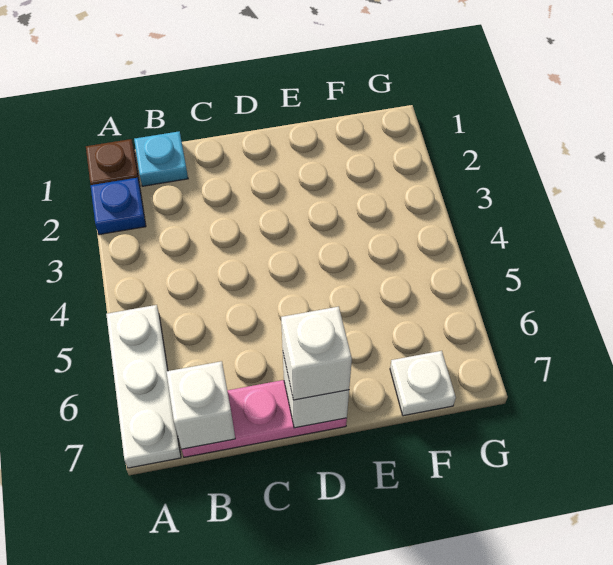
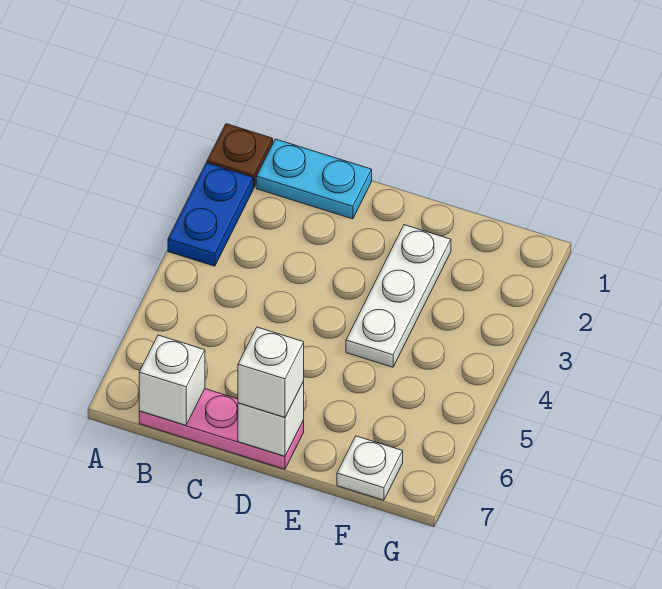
blue plate A2 level 1 -> blue plate A2:A3 level 1
white plate A5:A7 level 1 -> white plate E2:E4 level 1
cyan plate B1 level 1 -> cyan plate B1:C1 level 1

